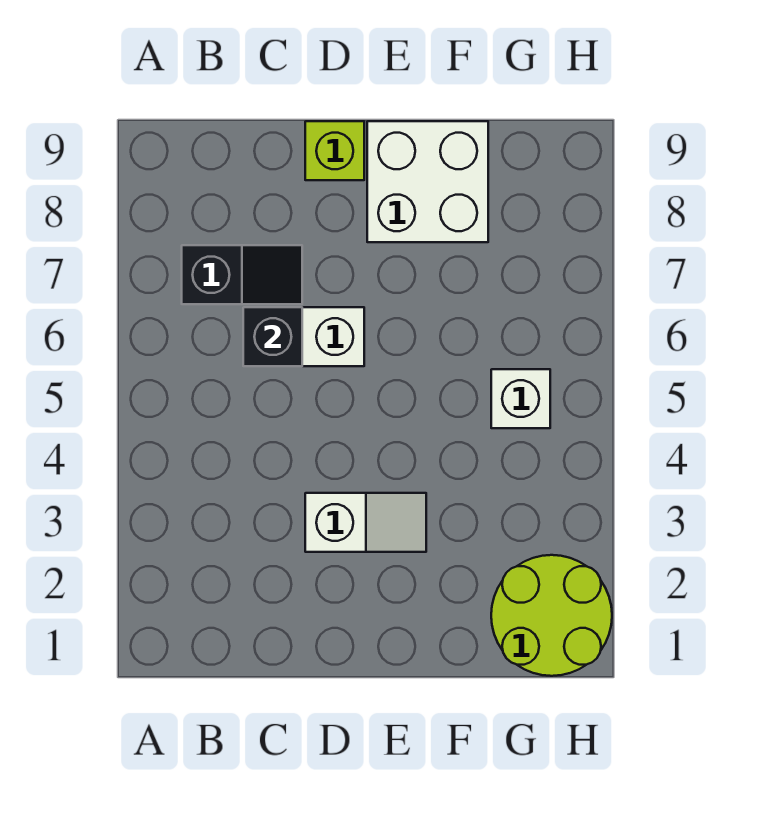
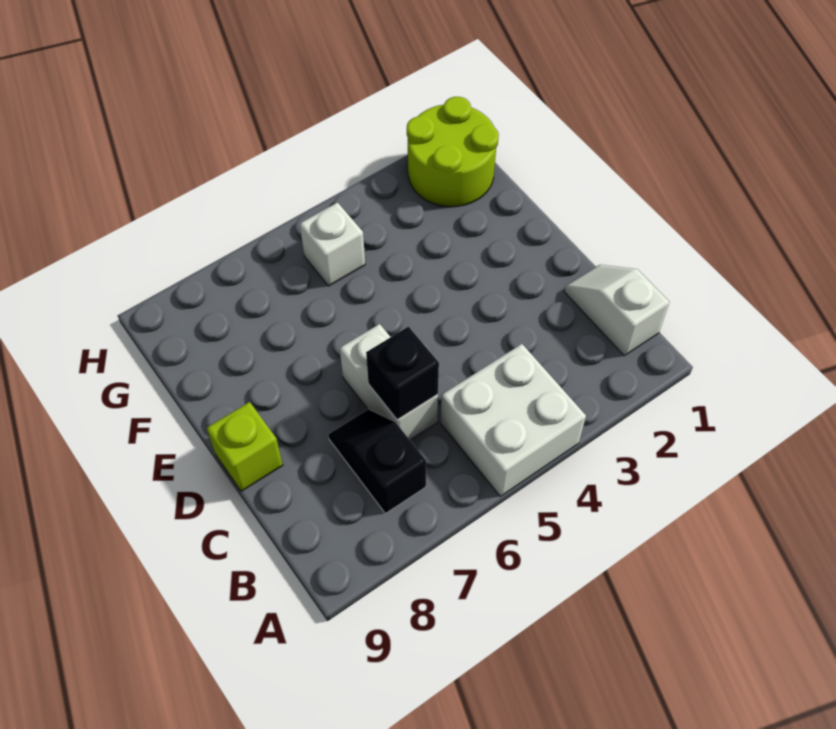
white slope D3:E3 level 1 top D -> white slope B1:C1 level 1 top B
white brick E8:F9 level 1 -> white brick A4:B5 level 1

